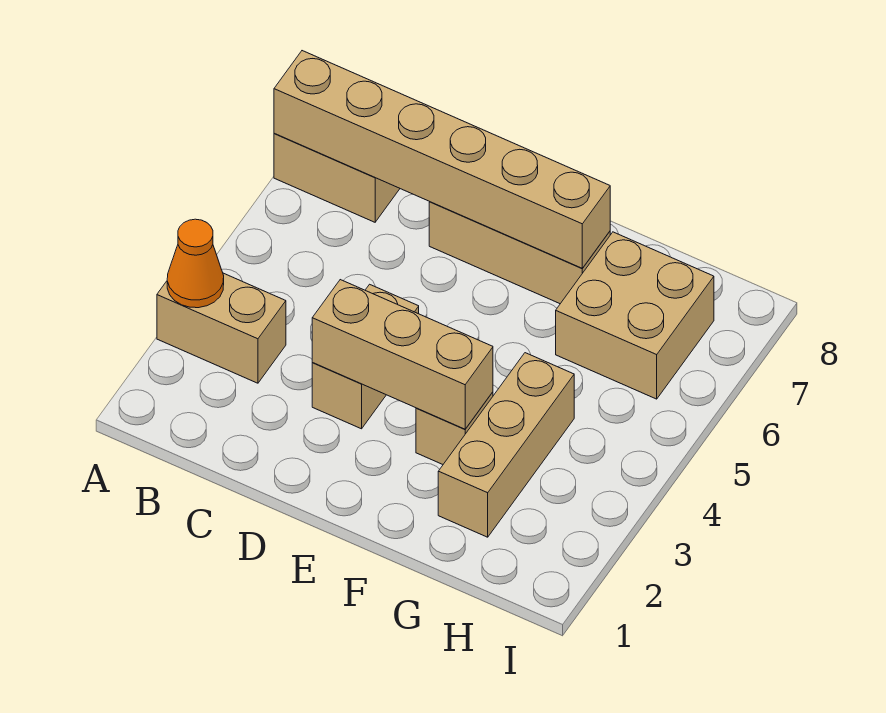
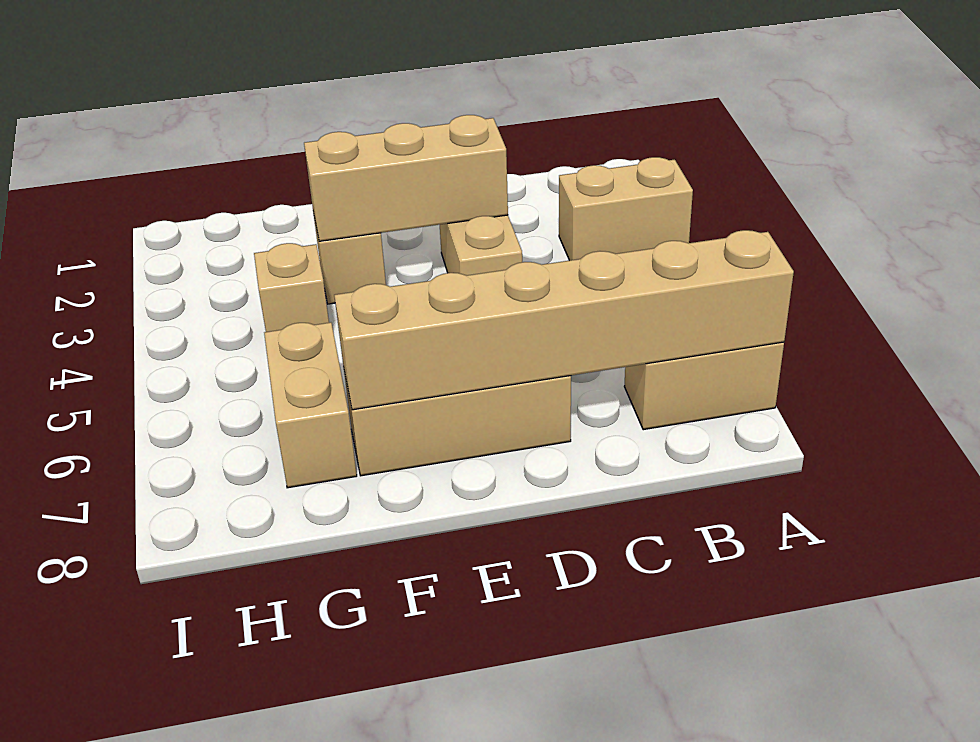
orange cone A3 level 2 -> none
tan brick G2:G4 level 1 -> tan brick G4 level 1
tan brick G6:H7 level 1 -> tan brick G6:G7 level 1

